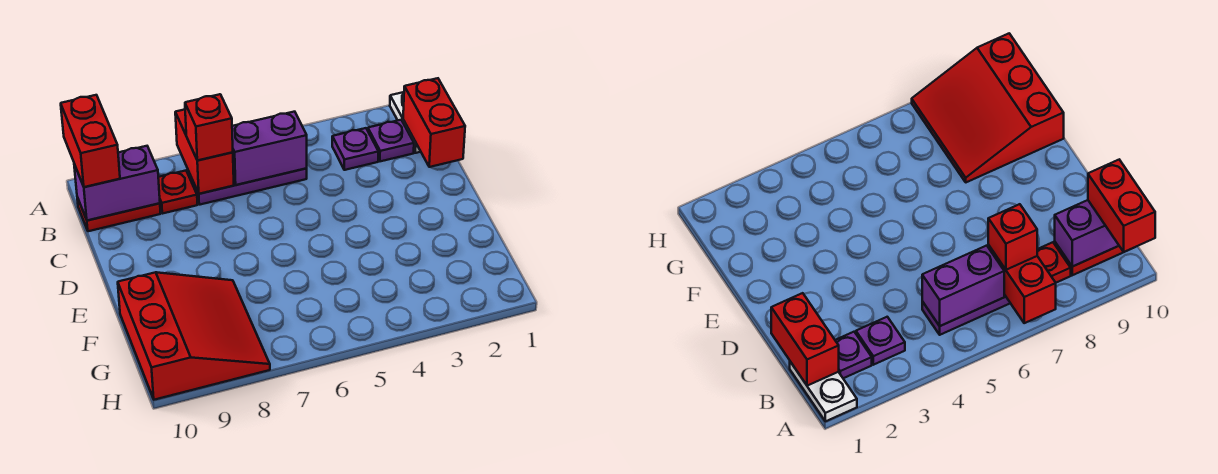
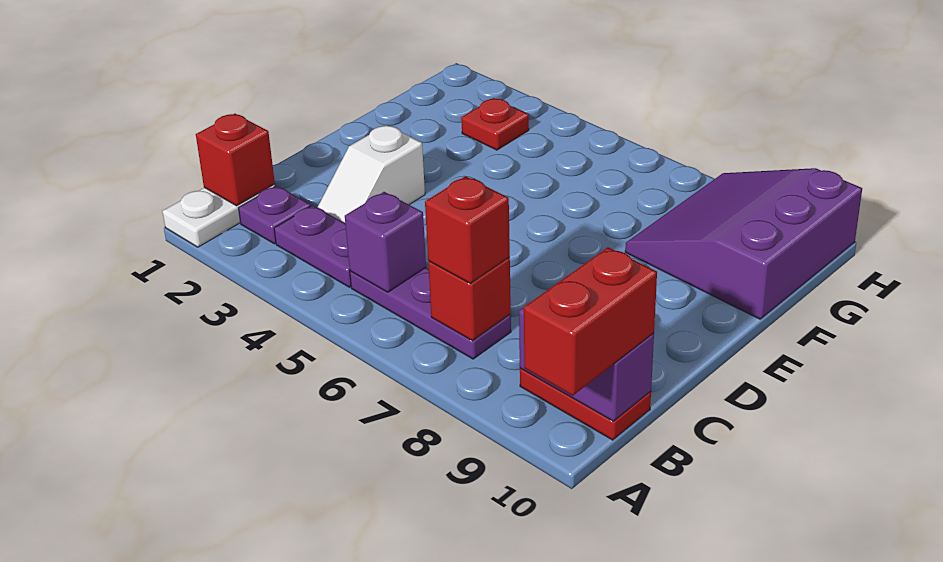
red brick A7:B7 level 2 -> red brick B7 level 2
red brick B1:C1 level 2 -> red brick B1 level 2
purple plate B3 level 1 -> purple plate B3:B4 level 1
purple brick B5:B6 level 2 -> purple brick B5 level 2
red plate B8 level 1 -> red plate G3 level 1
none -> white slope C3:D3 level 1 top D
red slope F8:H10 level 1 top 10 -> purple slope F8:H10 level 1 top 10

